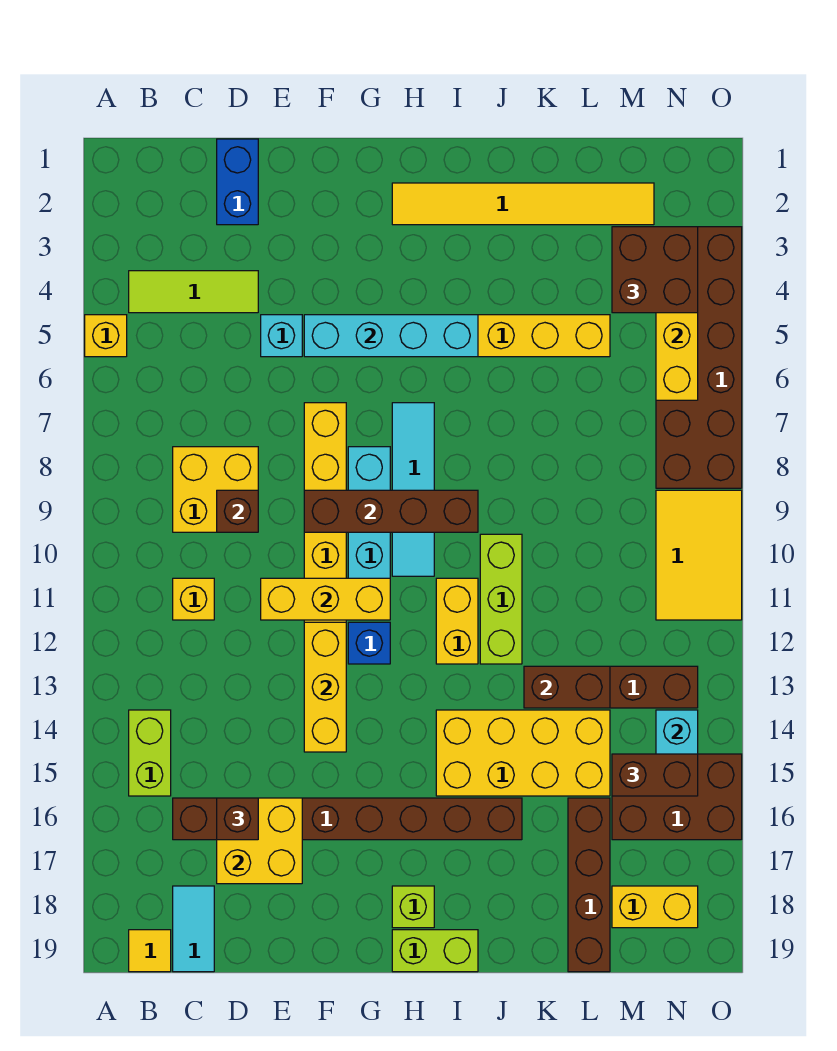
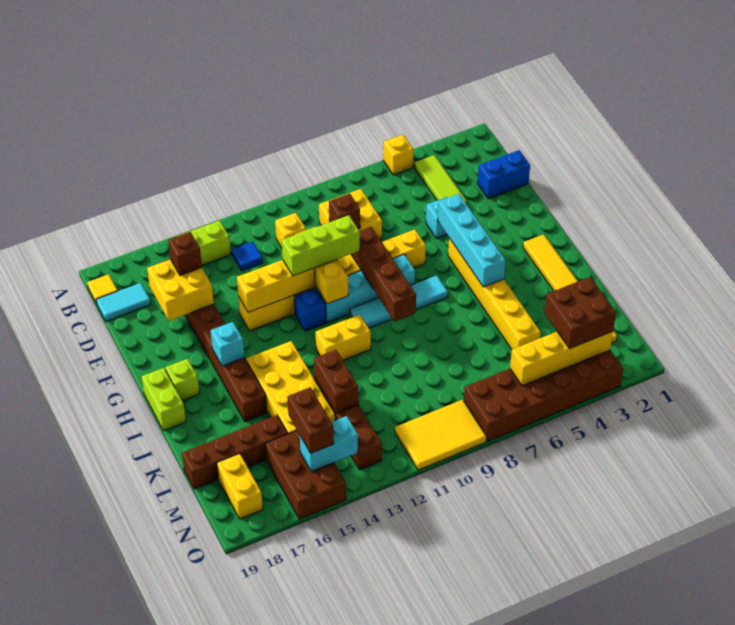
none -> blue tile C13 level 1
none -> cyan brick H16 level 2
lime brick J10:J12 level 1 -> lime brick F10:F12 level 3

